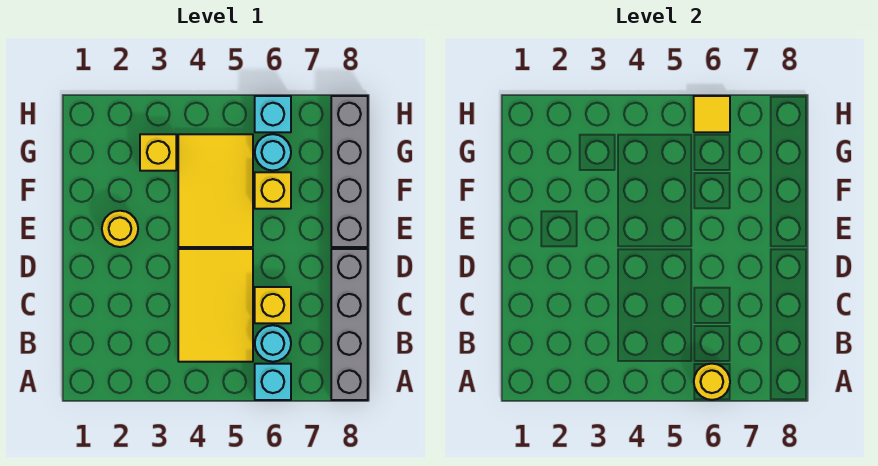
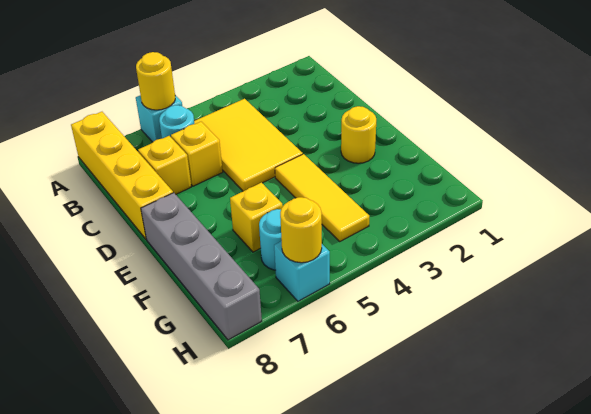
grey brick A8:D8 level 1 -> yellow brick A8:D8 level 1
yellow tile E4:G5 level 1 -> yellow tile E4:G4 level 1
yellow brick G3 level 1 -> yellow brick C7 level 1
yellow tile H6 level 2 -> yellow round brick H6 level 2

